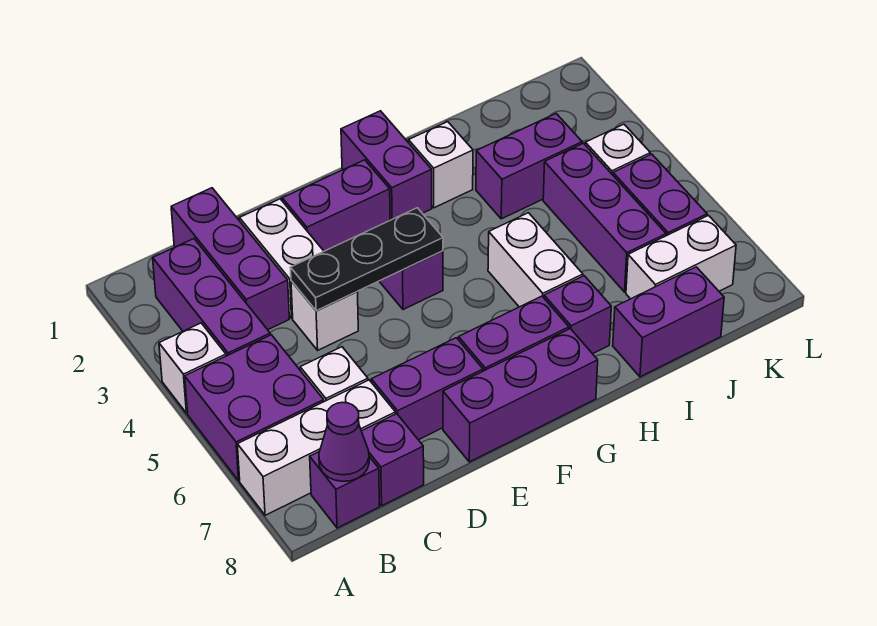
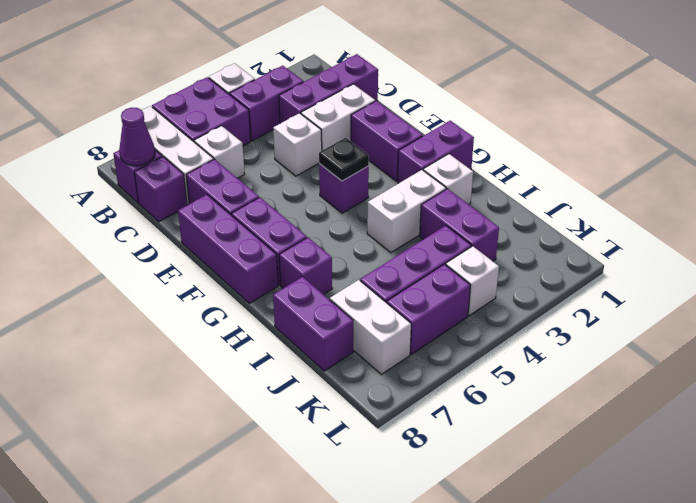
purple brick B2:B4 level 1 -> purple brick B3:B4 level 1
black plate D4:F4 level 2 -> black plate F4 level 2
white brick H5:H6 level 1 -> white brick H3:H4 level 1

